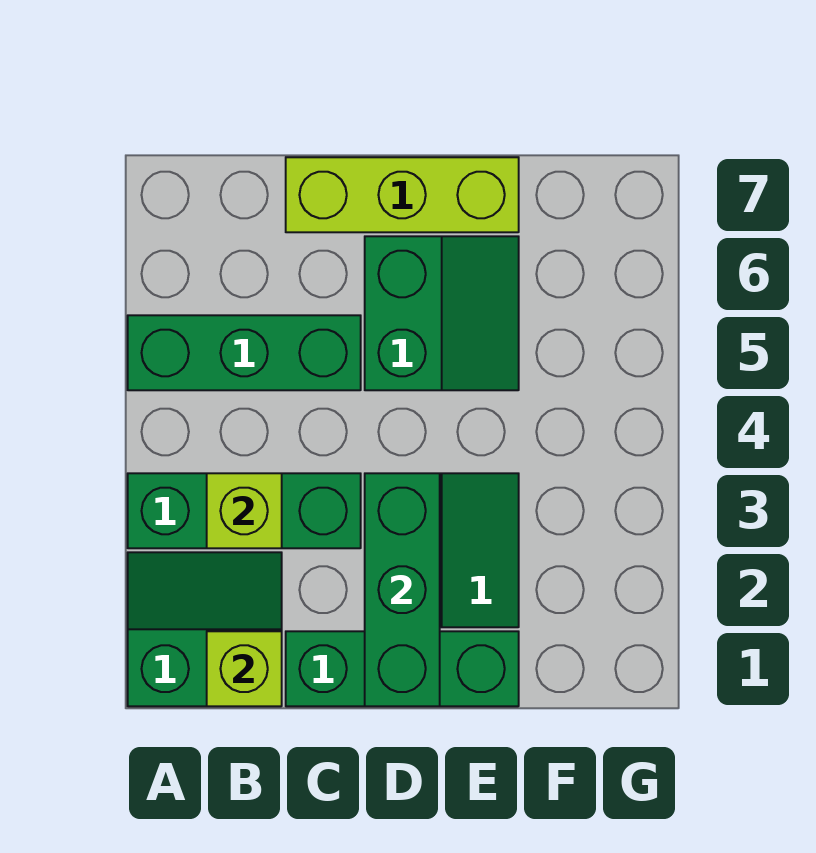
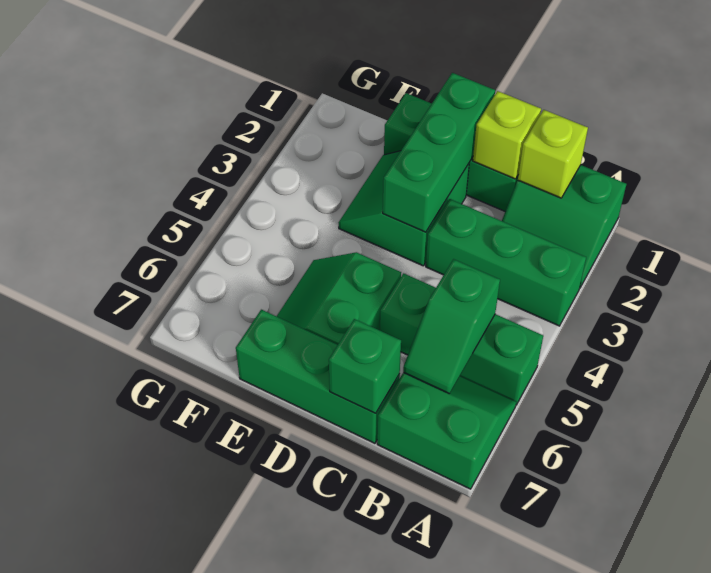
none -> green slope A6:B7 level 1 top 7
lime brick B3 level 2 -> lime brick C1 level 2
none -> green slope B5:B6 level 2 top 5
lime brick C7:E7 level 1 -> green brick C7:E7 level 1
none -> green brick C7 level 2

